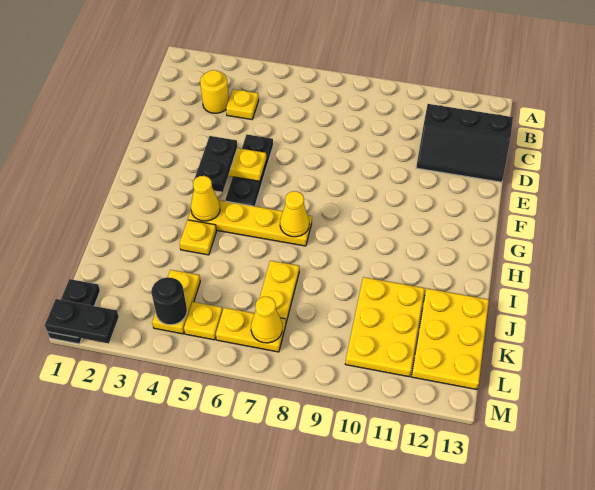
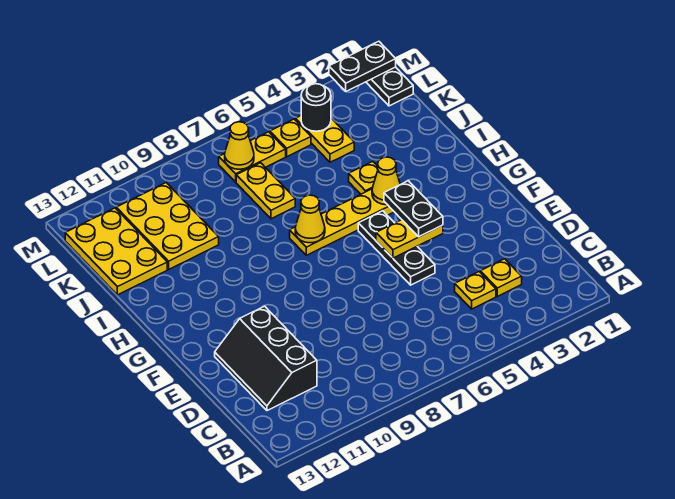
yellow round brick C3 level 1 -> yellow plate C3 level 1
black slope C11:D13 level 1 top C -> black slope C11:E12 level 1 top 11

